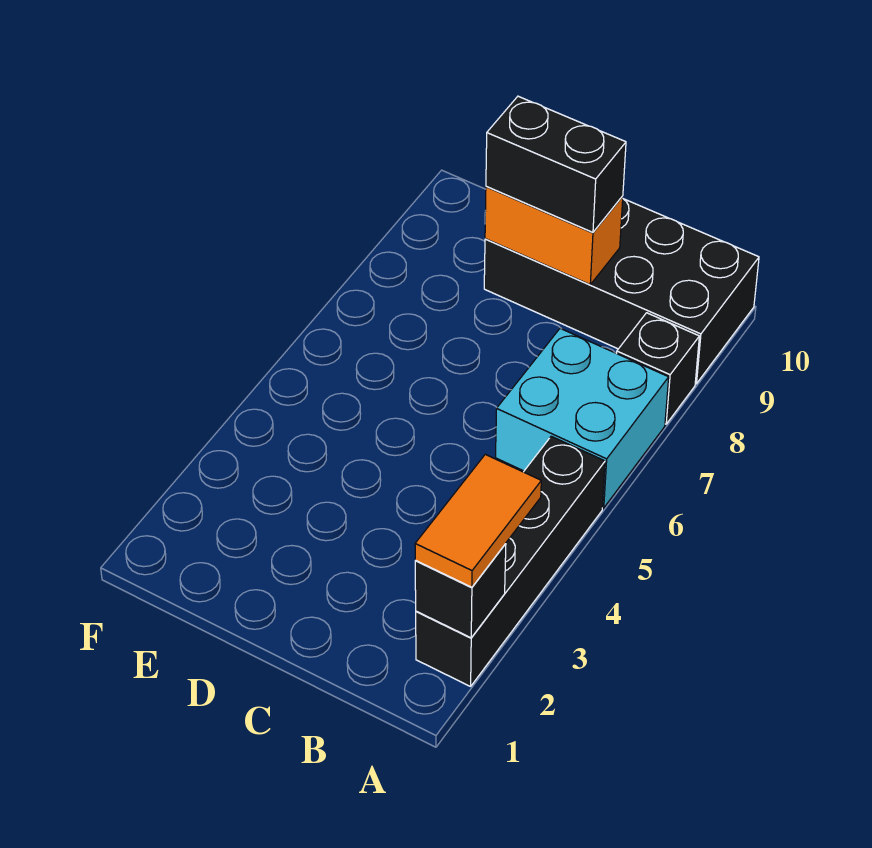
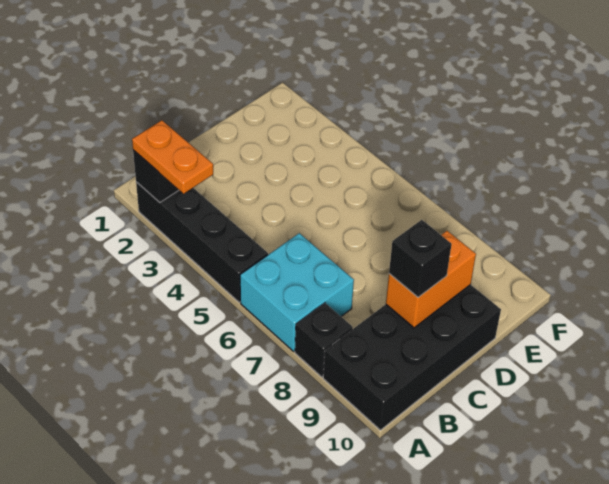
orange tile A2:A3 level 3 -> orange plate A2:A3 level 3
black brick C9:D9 level 3 -> black brick C9 level 3

